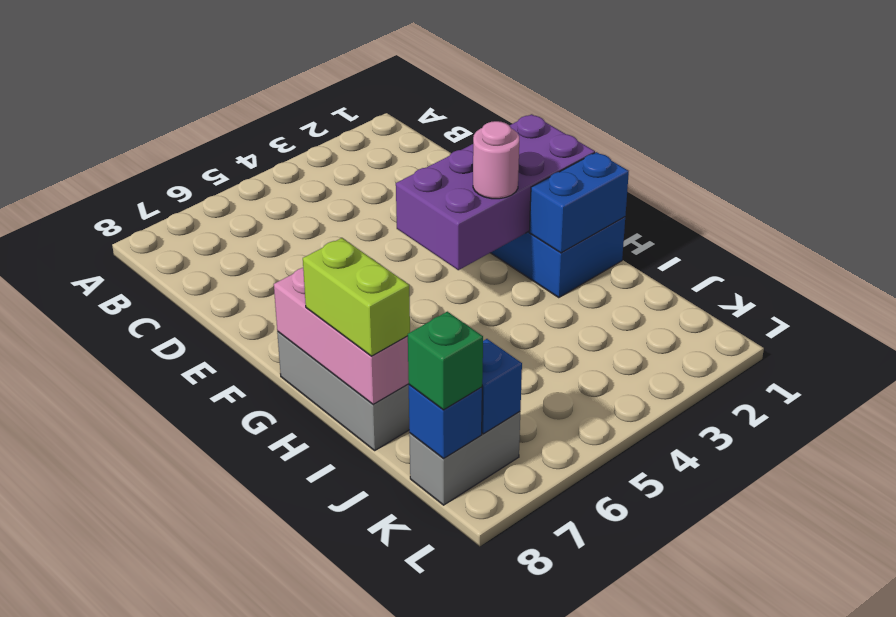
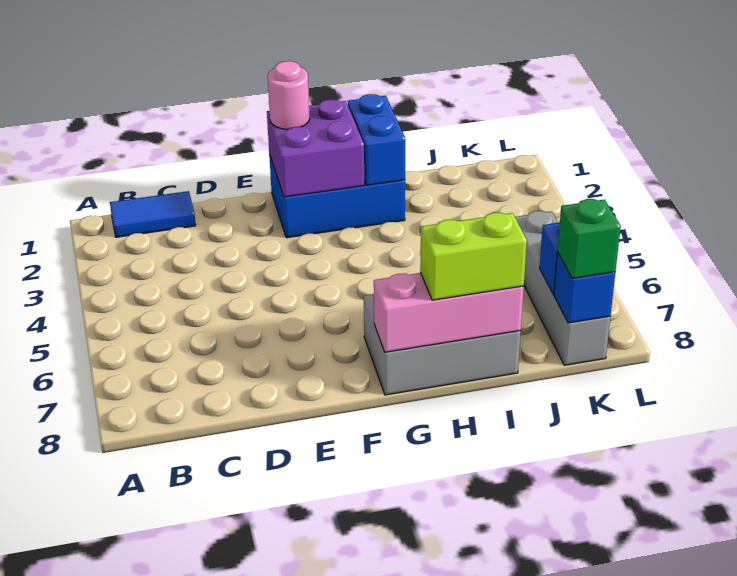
none -> blue tile B1:C1 level 1
purple brick F1:G4 level 2 -> purple brick F1:G2 level 2
pink round brick G3 level 3 -> pink round brick F1 level 3
grey brick K7:K8 level 1 -> grey brick K5:K8 level 1

